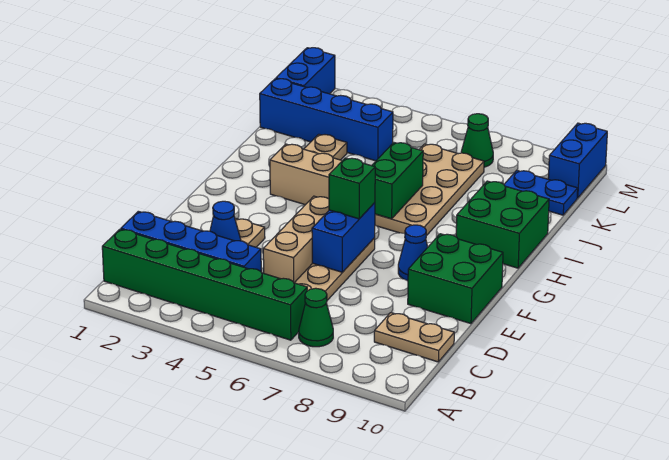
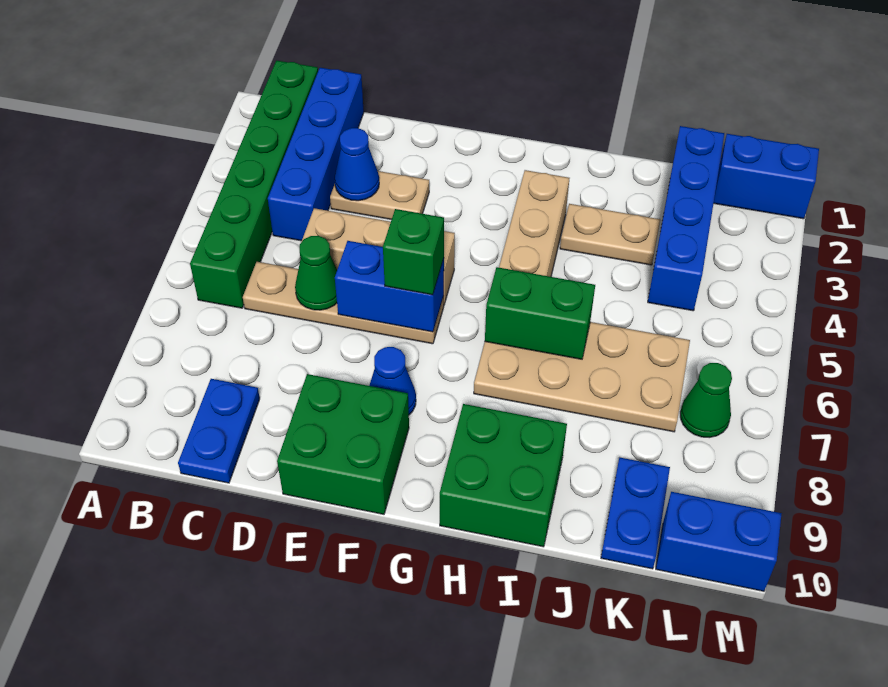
green cone B7 level 1 -> green cone D6 level 2
tan plate C9:C10 level 1 -> blue plate C9:C10 level 1

